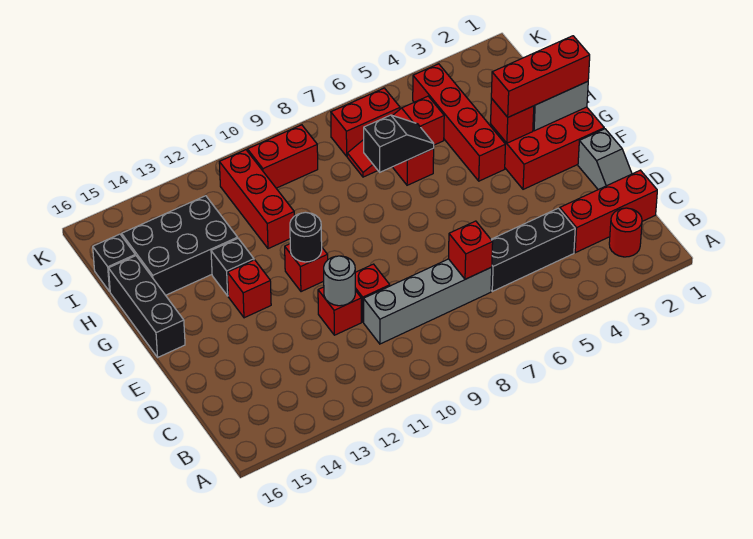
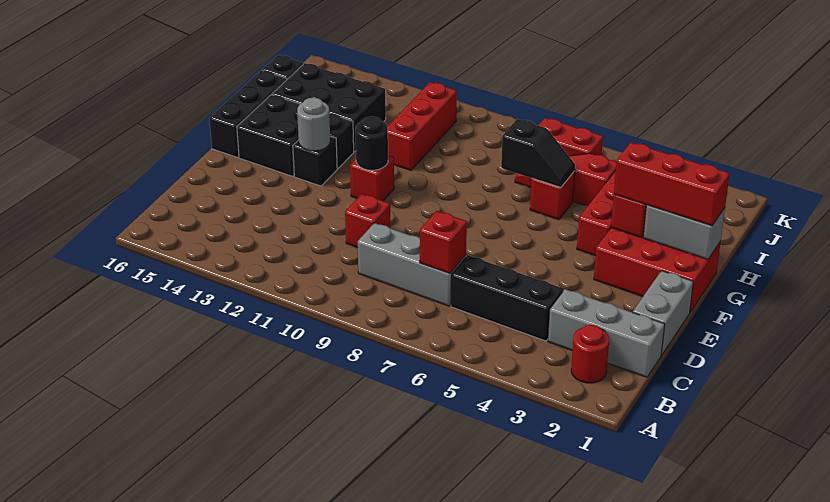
red brick C1:C3 level 1 -> grey brick C1:C3 level 1
grey brick C7:C10 level 1 -> grey brick C7:C9 level 1
grey slope D1:E1 level 1 top E -> grey brick D1:E1 level 1
red brick D11 level 1 -> none
grey round brick D11 level 2 -> grey round brick F13 level 2
red brick F13 level 1 -> black brick F13 level 1
none -> black brick F14:G15 level 1
red brick J9:J10 level 1 -> none

